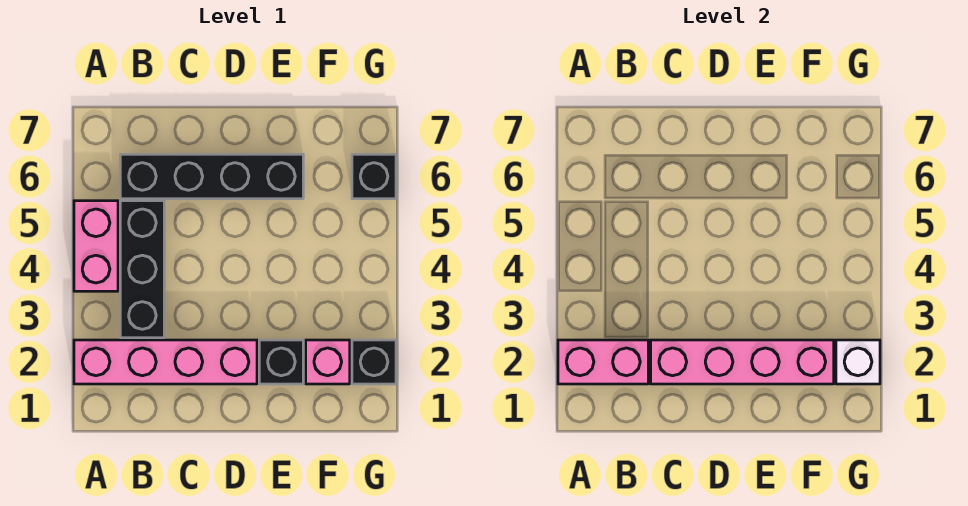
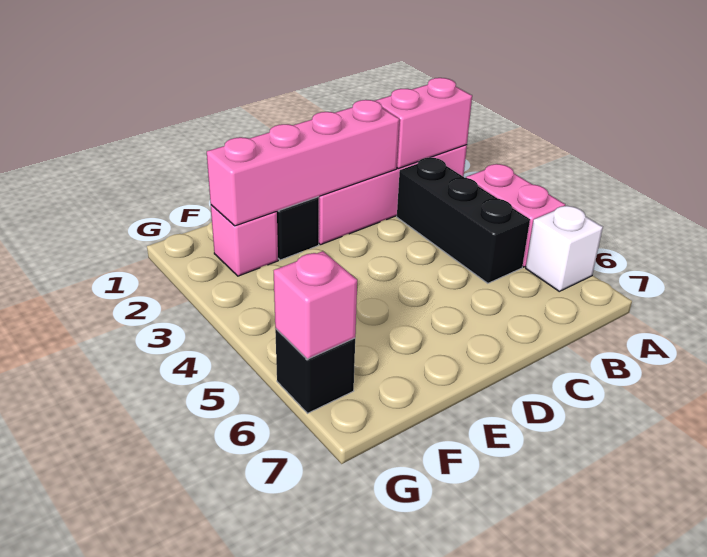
black brick B6:E6 level 1 -> none
black brick G2 level 1 -> none
white brick G2 level 2 -> white brick A6 level 1
none -> pink brick G6 level 2

